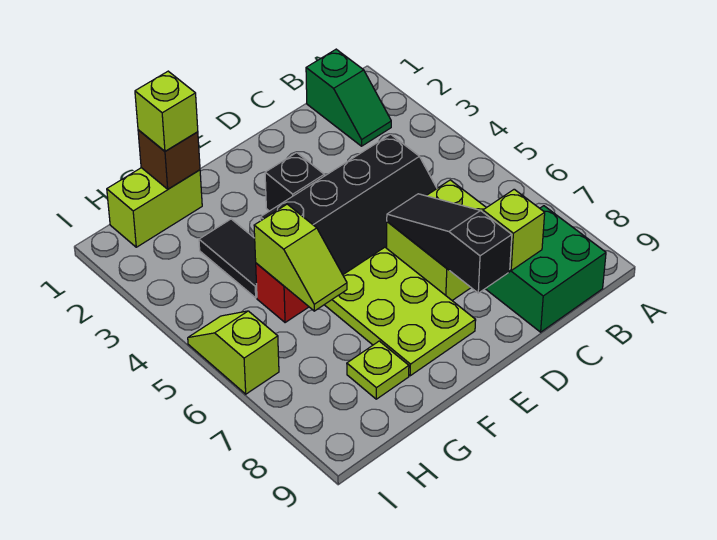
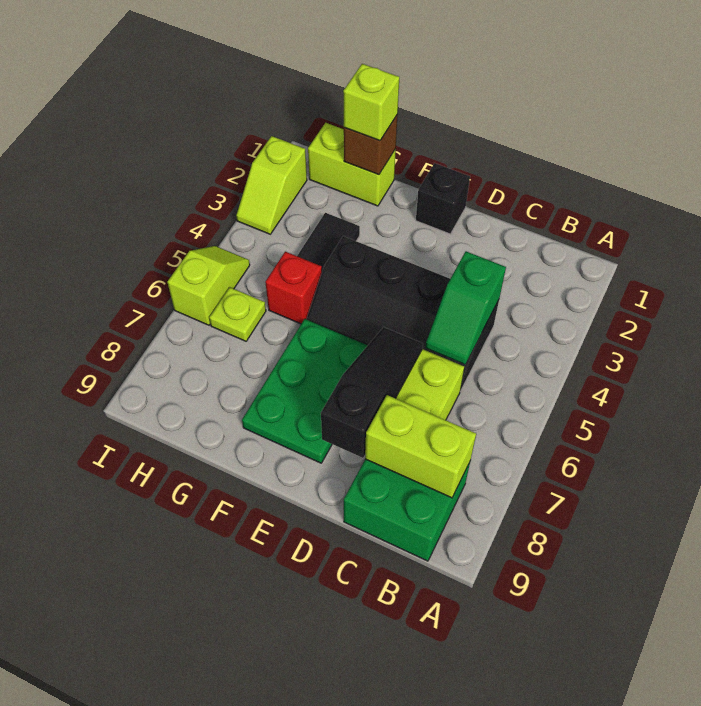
green slope B1:B2 level 1 top 1 -> green slope C4:C5 level 2 top 4
lime brick C8 level 2 -> lime brick B8:C8 level 2
black brick E3 level 1 -> black brick E1 level 1
lime plate E6:F8 level 1 -> green plate E6:F8 level 1
lime slope G5:G6 level 2 top 5 -> lime slope I2:I3 level 1 top 2
lime plate G8 level 1 -> lime plate H6 level 1

